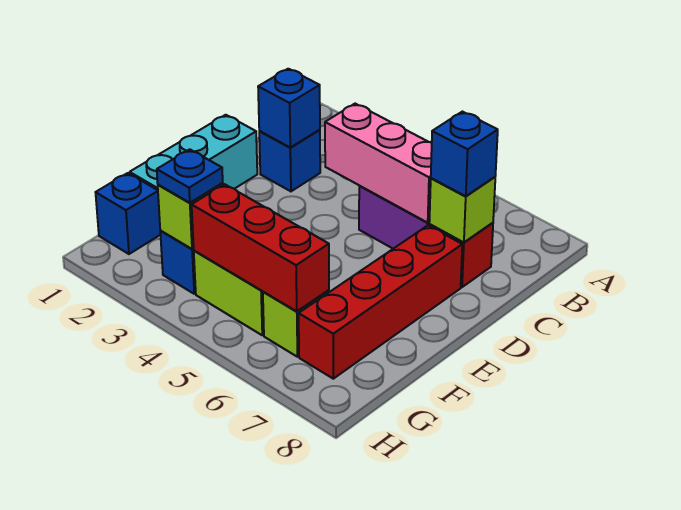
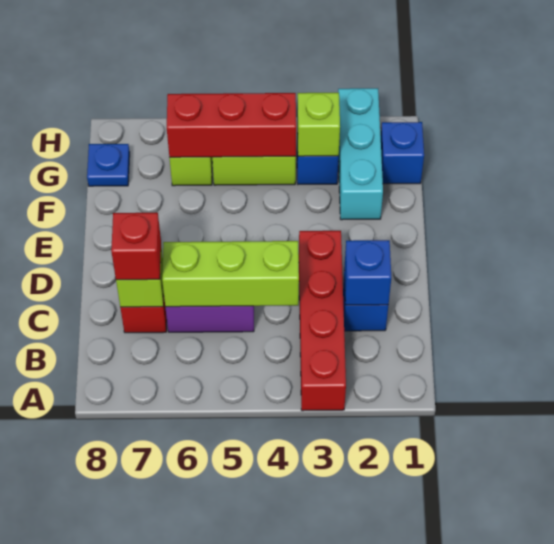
pink brick C4:C6 level 2 -> lime brick C4:C6 level 2
blue brick C7 level 3 -> red brick C7 level 3
cyan brick D1:F1 level 1 -> cyan brick F2:H2 level 1
red brick D7:G7 level 1 -> red brick A3:D3 level 1
blue plate G3 level 3 -> blue plate G8 level 1

